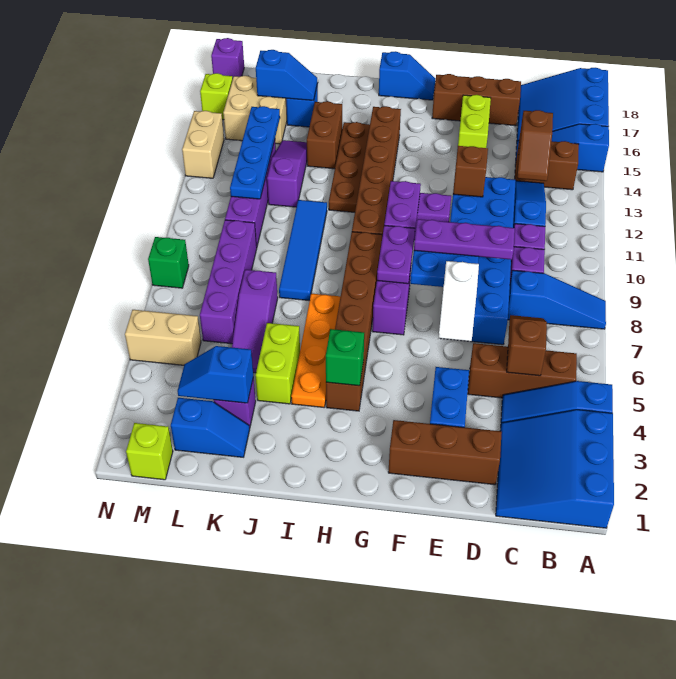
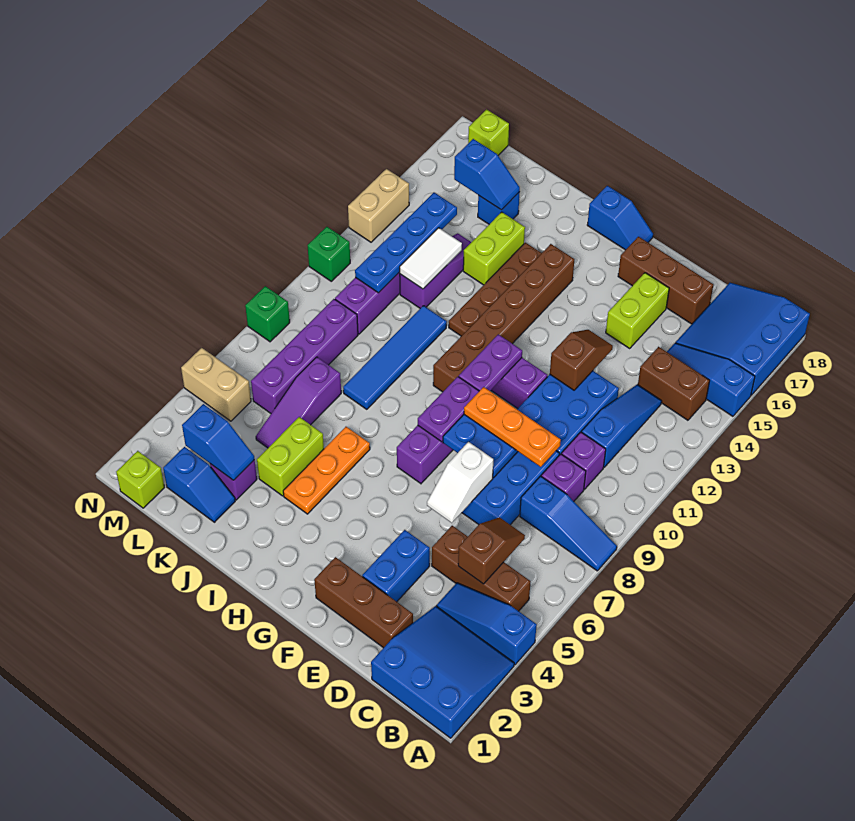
blue slope A1:C3 level 1 top A -> blue slope A1:C3 level 1 top 1
brown slope C13:C14 level 2 top 14 -> none
purple plate D9:F9 level 3 -> orange plate D9:F9 level 3
brown brick H4:H9 level 1 -> none
green brick H4 level 2 -> green brick N11 level 1
orange plate I4:I7 level 1 -> orange plate I4:I6 level 1
brown brick J14:J15 level 1 -> lime brick J14:J15 level 1
blue slope K3:L3 level 2 top K -> blue slope K3:L3 level 2 top L
none -> white tile K12:K13 level 2
tan brick L15:M16 level 1 -> none
lime brick N16 level 1 -> lime brick M18 level 1
purple brick N18 level 1 -> none

